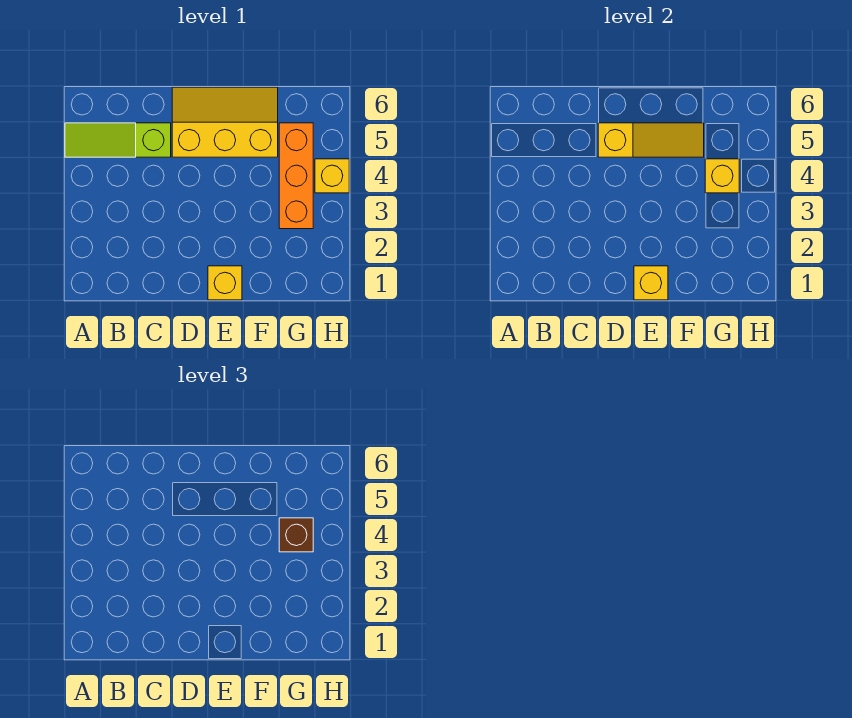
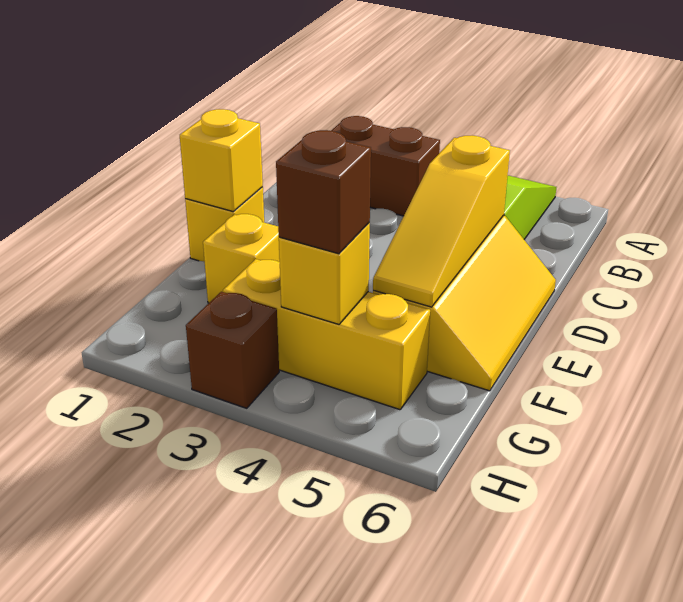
none -> brown brick B2:B3 level 1
orange brick G3:G5 level 1 -> yellow brick G3:G5 level 1
none -> brown brick H3 level 1
yellow brick H4 level 1 -> yellow brick F2 level 1

